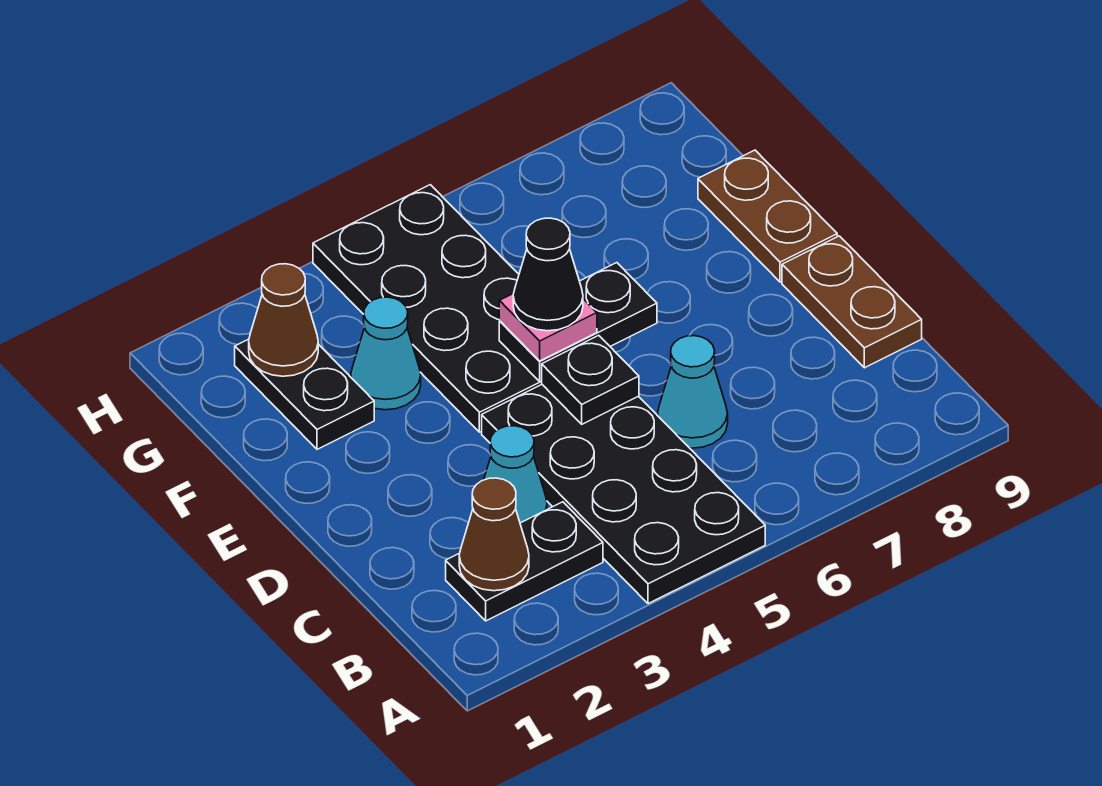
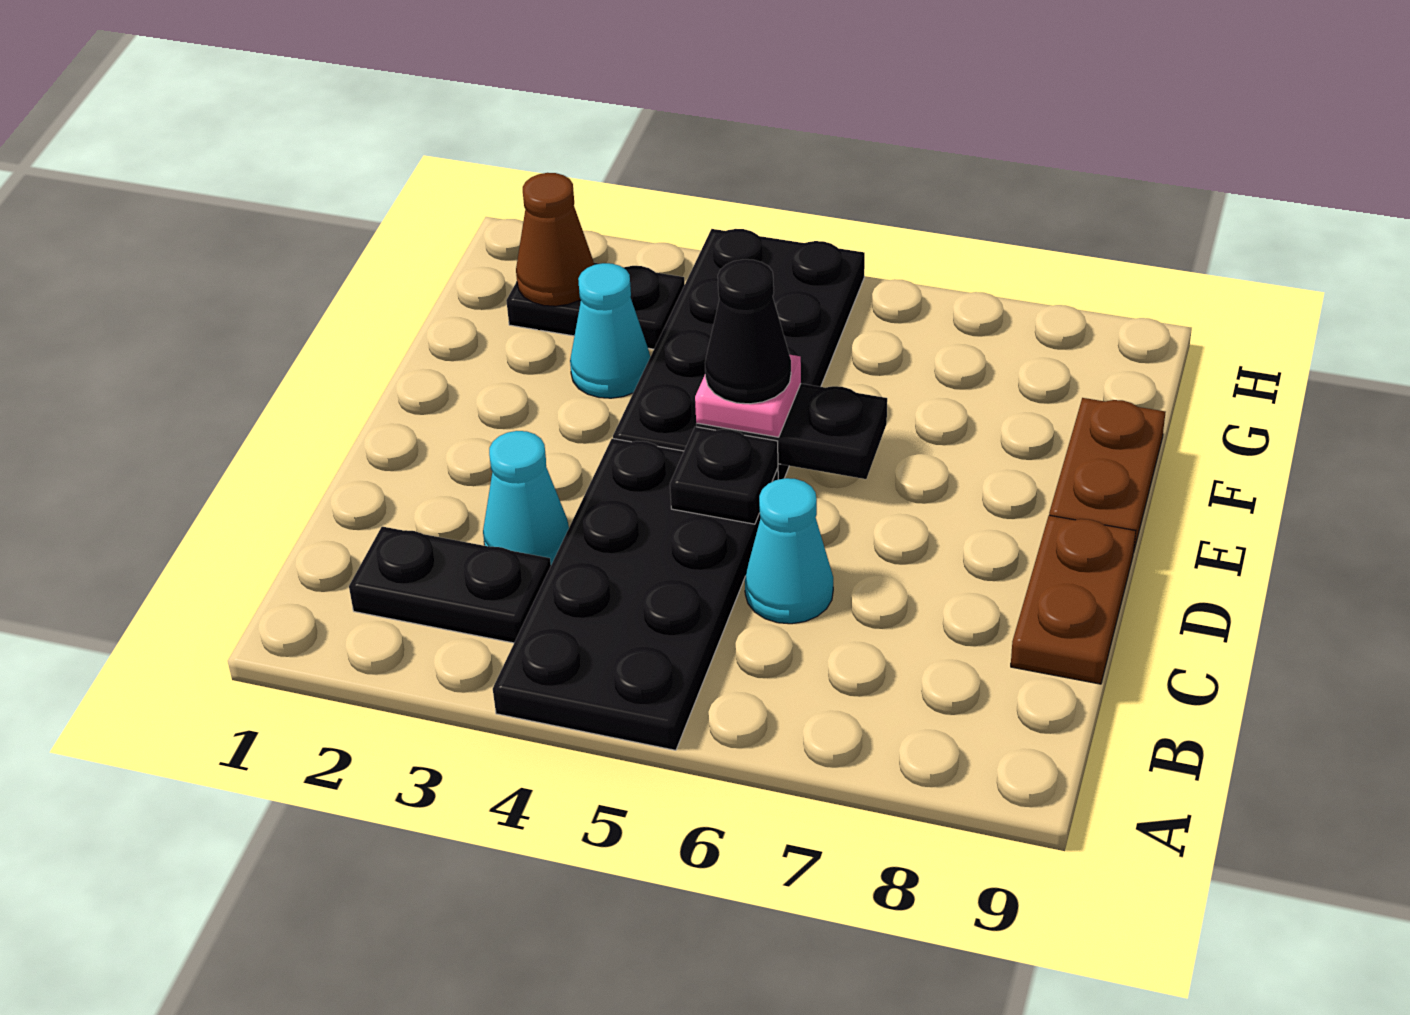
brown cone B2 level 2 -> none
black plate F2:G2 level 1 -> black plate G2:G3 level 1

